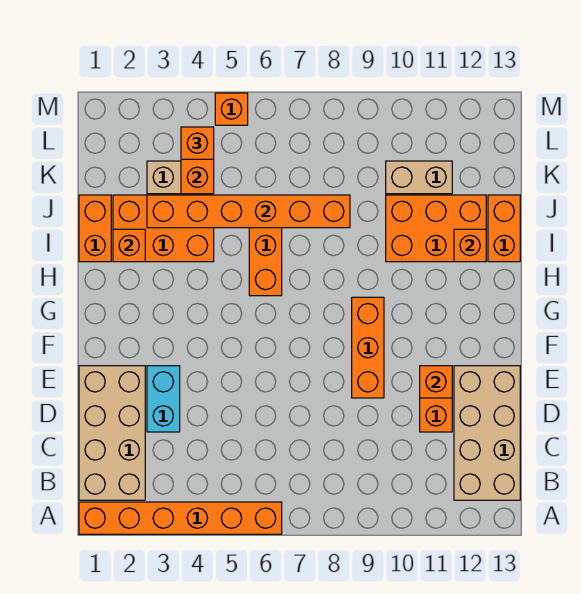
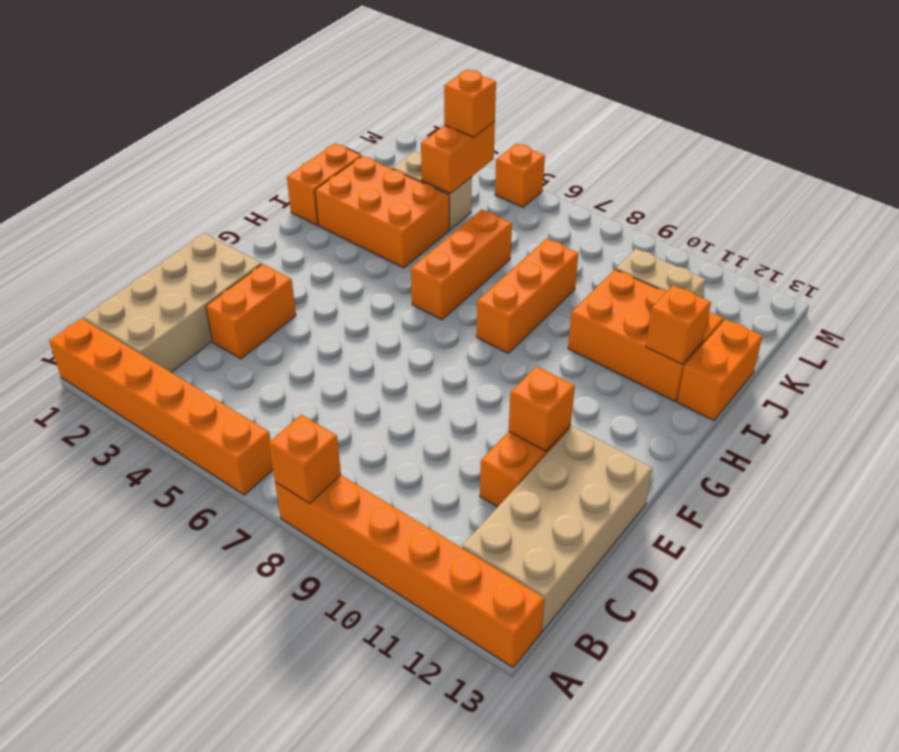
cyan brick D3:E3 level 1 -> orange brick D3:E3 level 1
orange brick E9:G9 level 1 -> orange brick H8:J8 level 1
orange brick I2 level 2 -> orange brick A8 level 2
orange brick J3:J8 level 2 -> orange brick A8:A13 level 1

